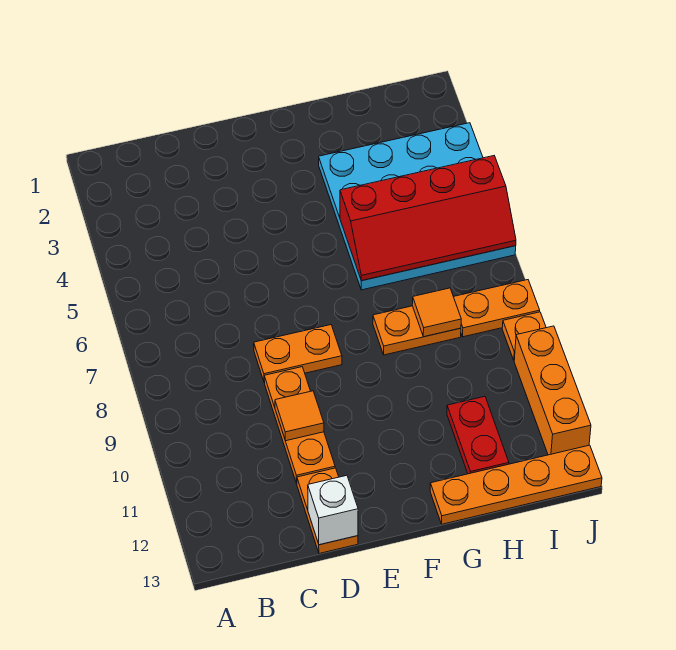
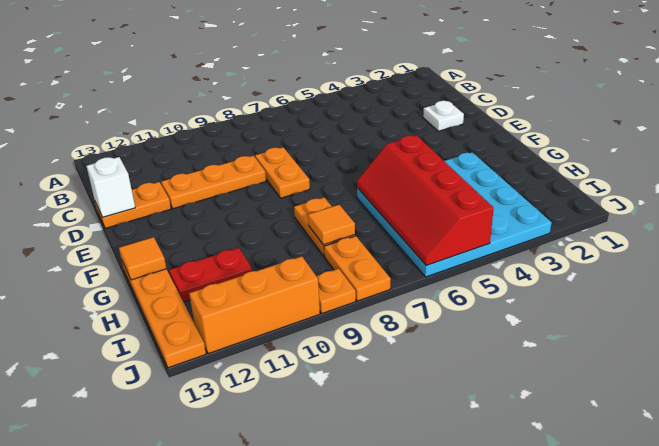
none -> white plate D2 level 1
orange tile D10 level 2 -> orange tile G13 level 2

